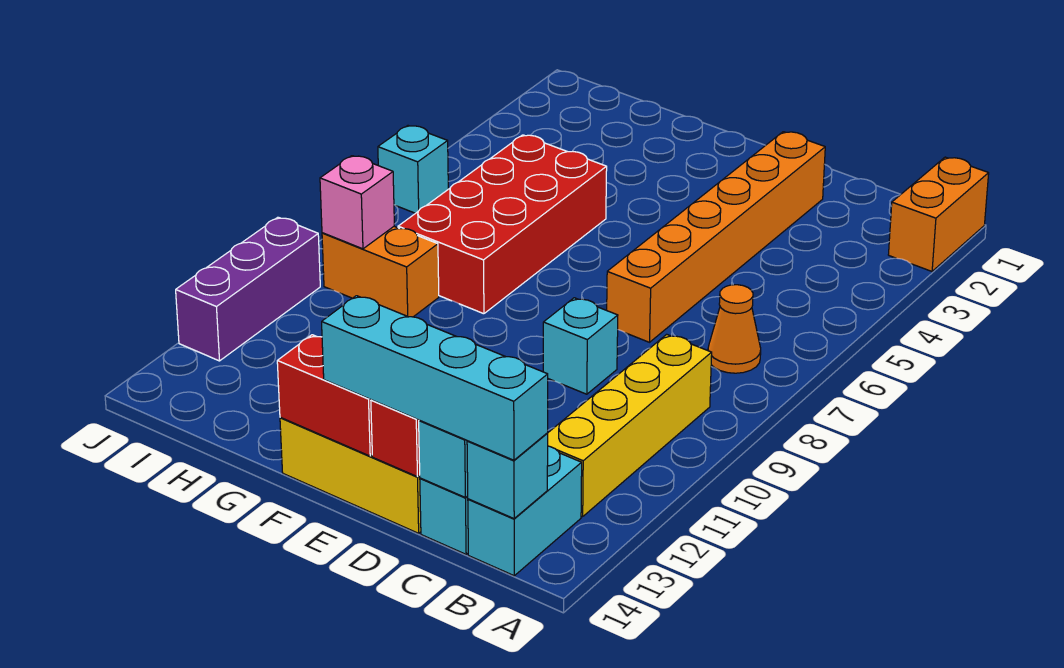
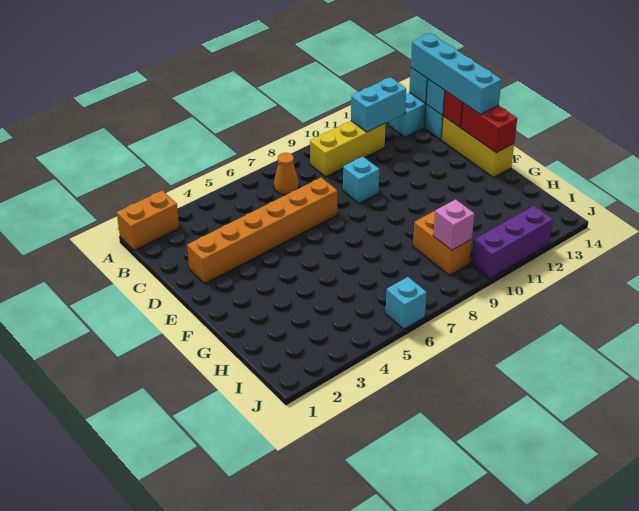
yellow brick B9:B12 level 1 -> yellow brick B9:B11 level 1
none -> cyan brick B11:B12 level 2
red brick G5:H8 level 1 -> none

